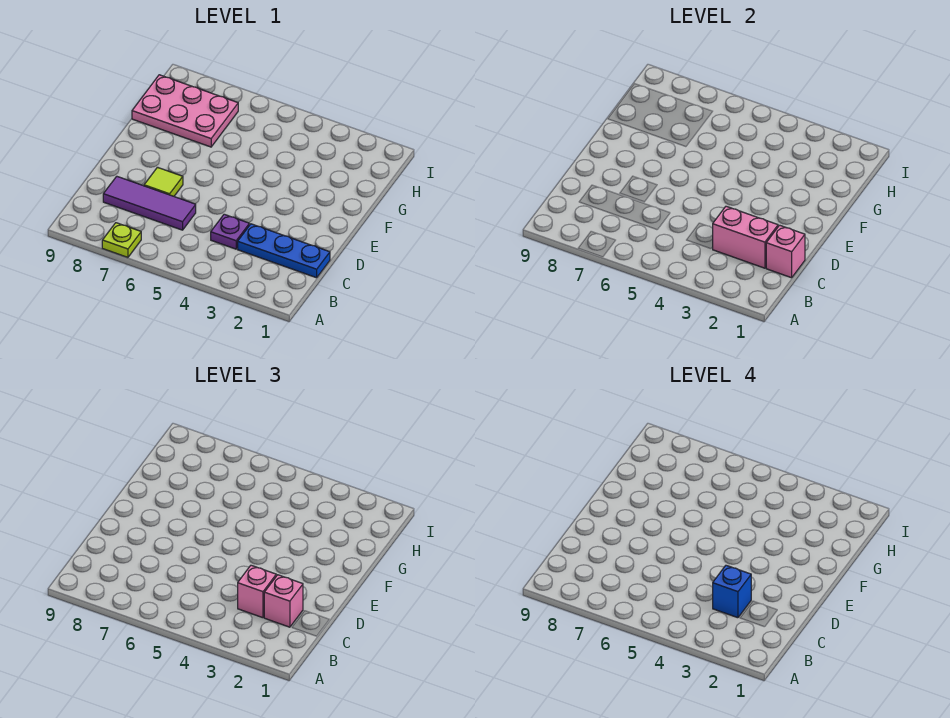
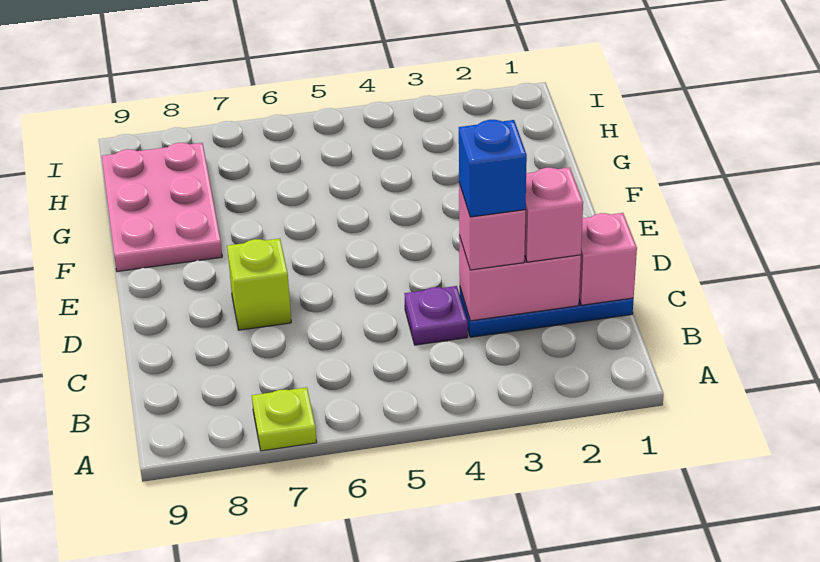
purple tile C6:C8 level 1 -> none
lime tile D7 level 1 -> lime brick D7 level 1
pink plate G7:H9 level 1 -> pink plate F8:H9 level 1

